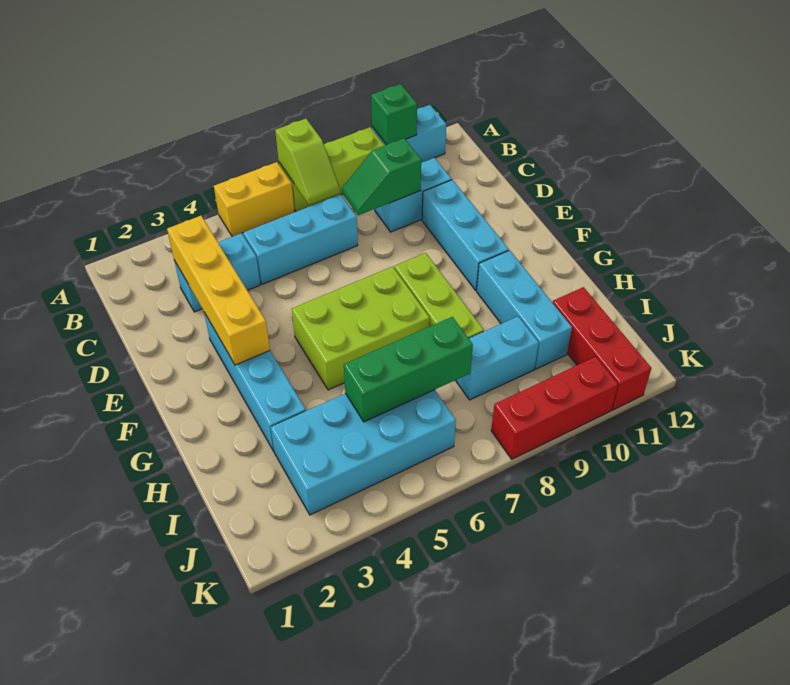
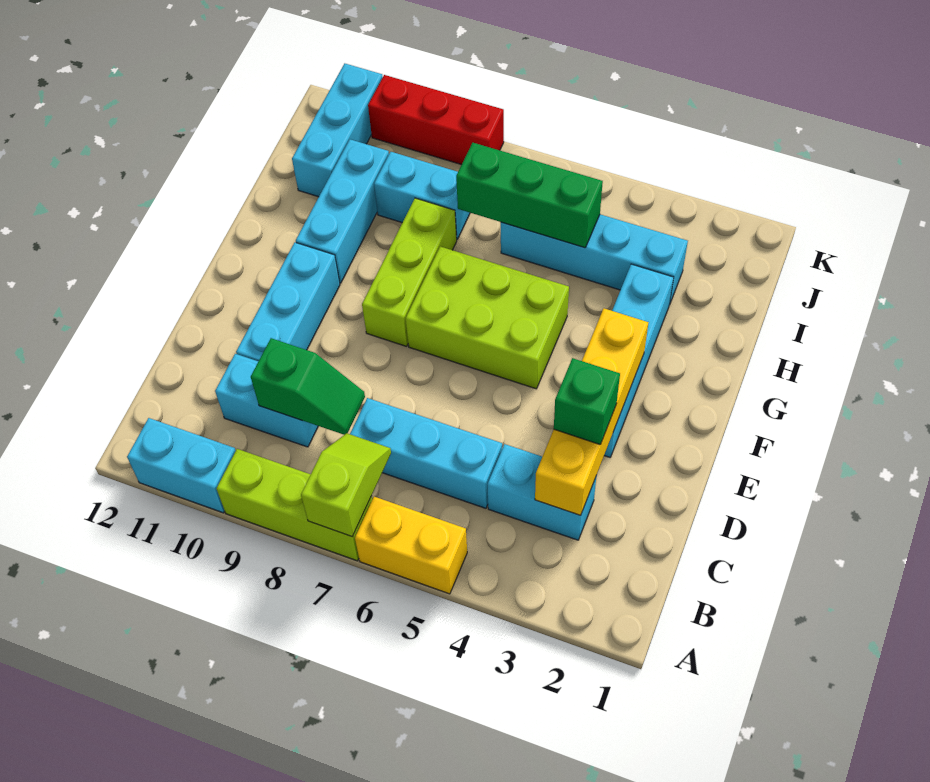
green brick A10 level 2 -> green brick D3 level 3
cyan brick I3:J6 level 1 -> cyan brick I3:I6 level 1
red brick I11:K11 level 1 -> cyan brick I11:K11 level 1

